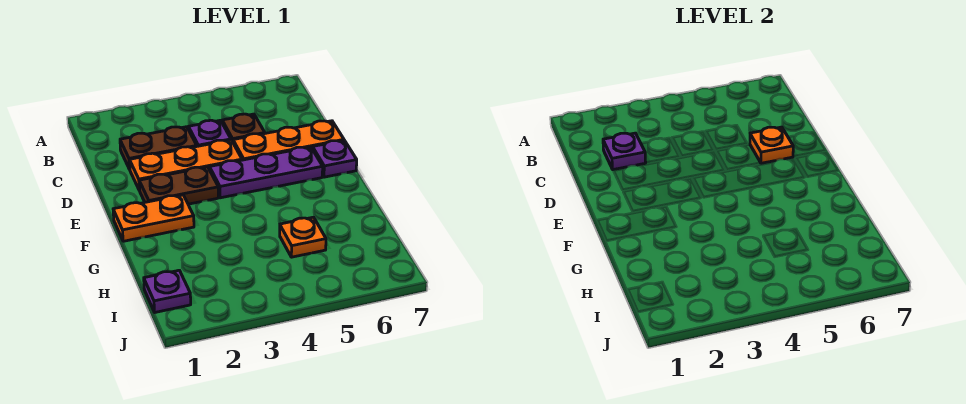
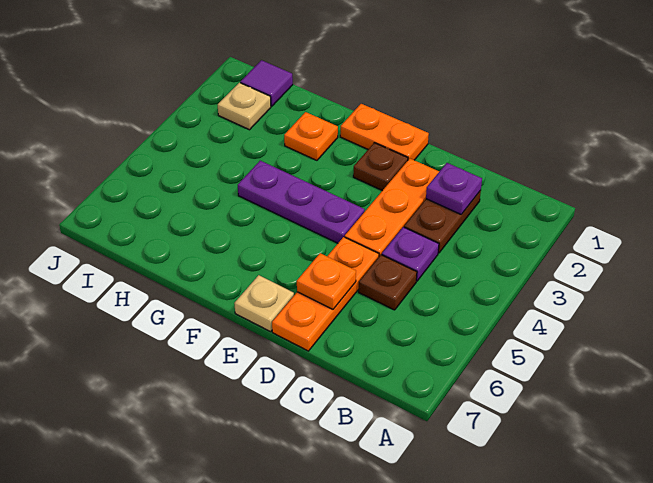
brown plate E2:E3 level 1 -> brown plate E2 level 1
purple plate E4:E6 level 1 -> purple plate E4:G4 level 1
purple plate E7 level 1 -> tan plate E7 level 1
orange plate F1:F2 level 1 -> orange plate E1:F1 level 1
orange plate H5 level 1 -> orange plate G2 level 1
purple plate I1 level 1 -> purple tile I1 level 1
none -> tan plate I2 level 1

